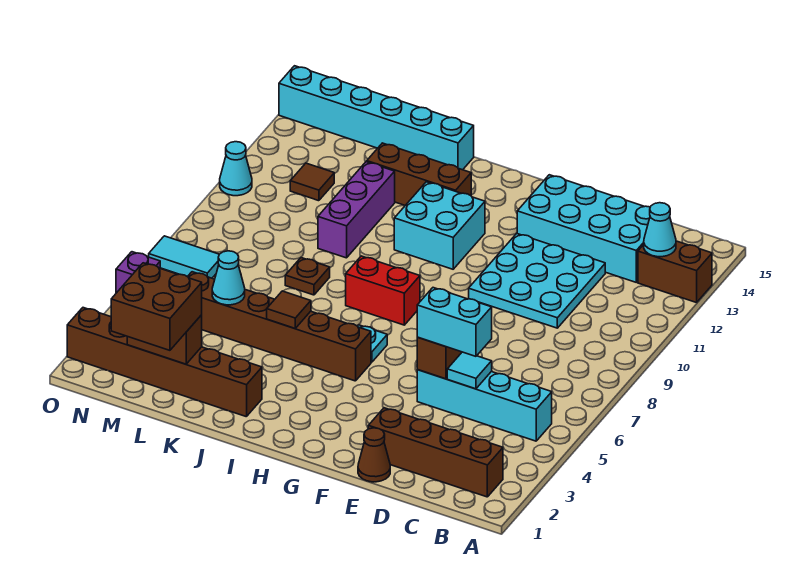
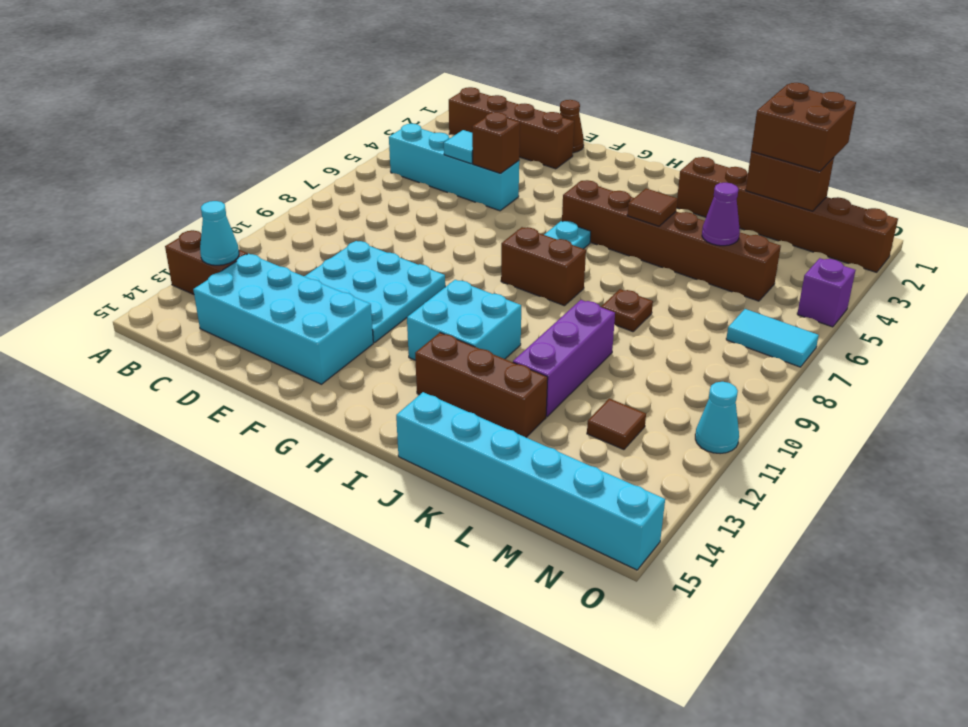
cyan brick D5:E5 level 3 -> none
red brick H8:I8 level 1 -> brown brick H8:I8 level 1
cyan cone L5 level 2 -> purple cone L5 level 2

